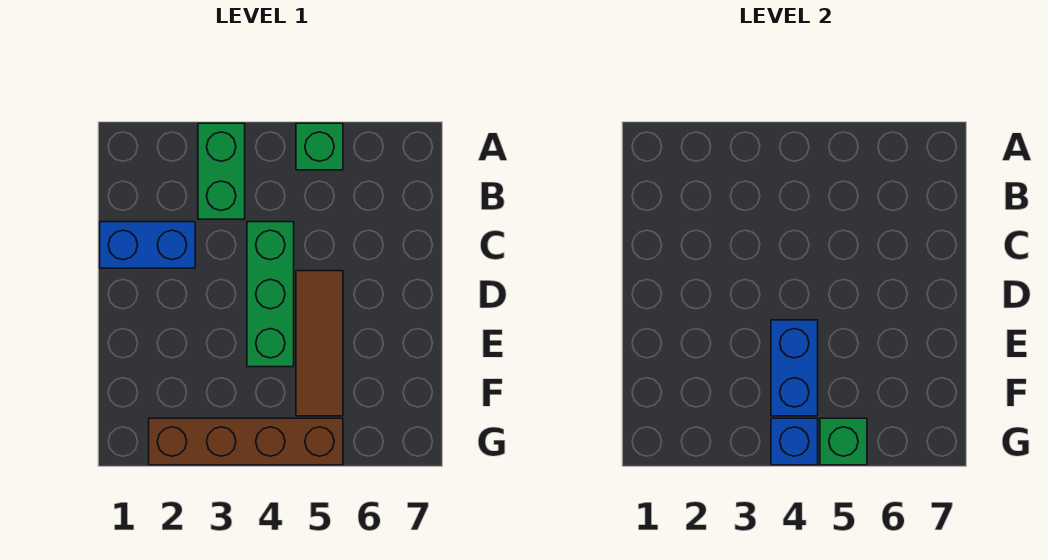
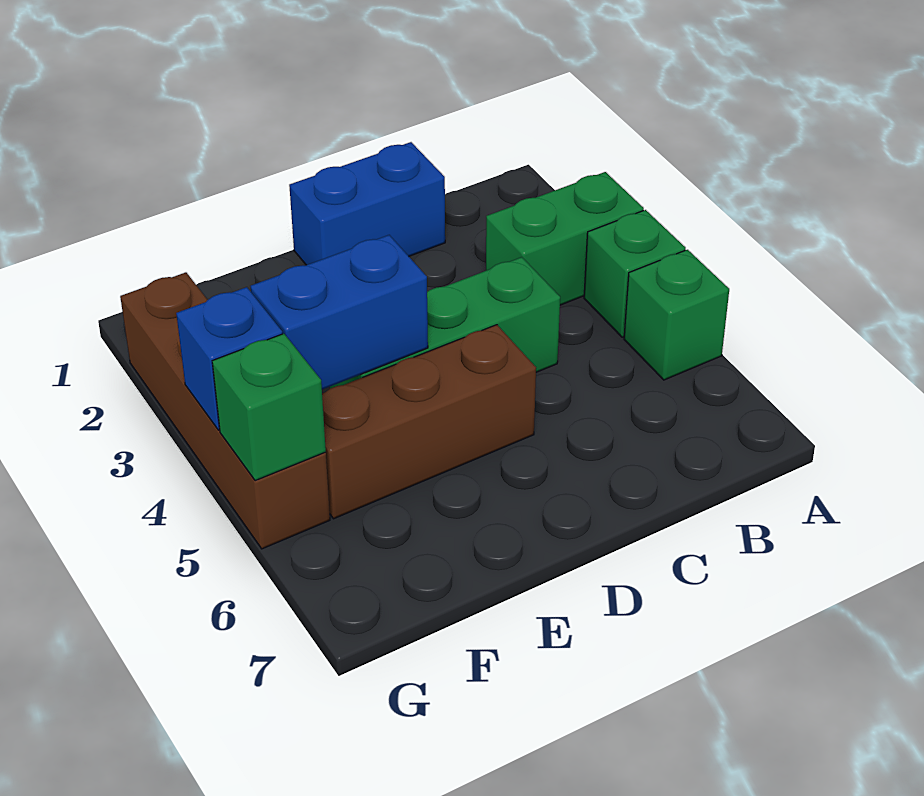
none -> green brick A4 level 1
blue brick C1:C2 level 1 -> blue brick C1:D1 level 1
brown tile D5:F5 level 1 -> brown brick D5:F5 level 1

